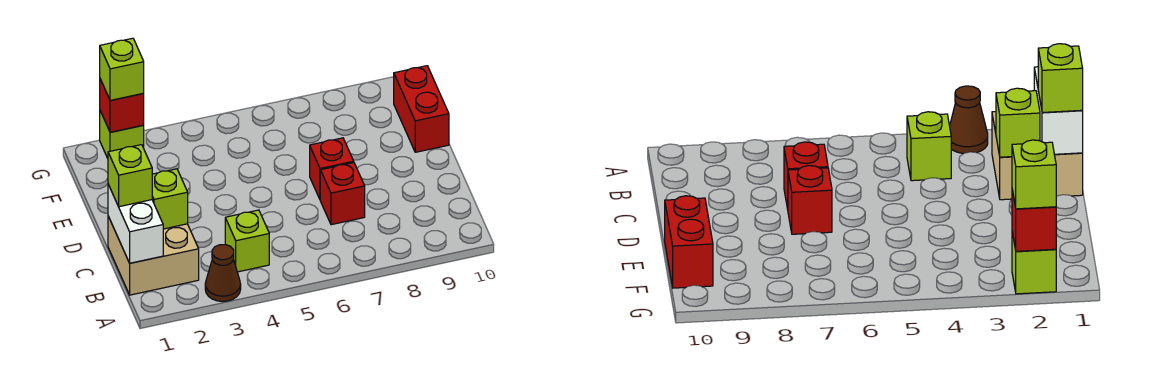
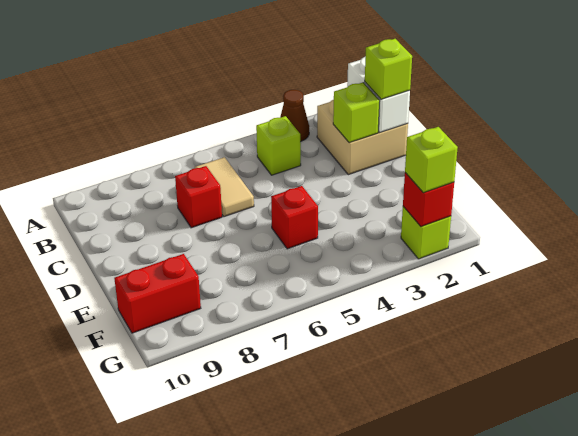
none -> tan tile B6:C6 level 1
red brick D7 level 1 -> red brick E5 level 1
red brick E10:F10 level 1 -> red brick F9:F10 level 1

